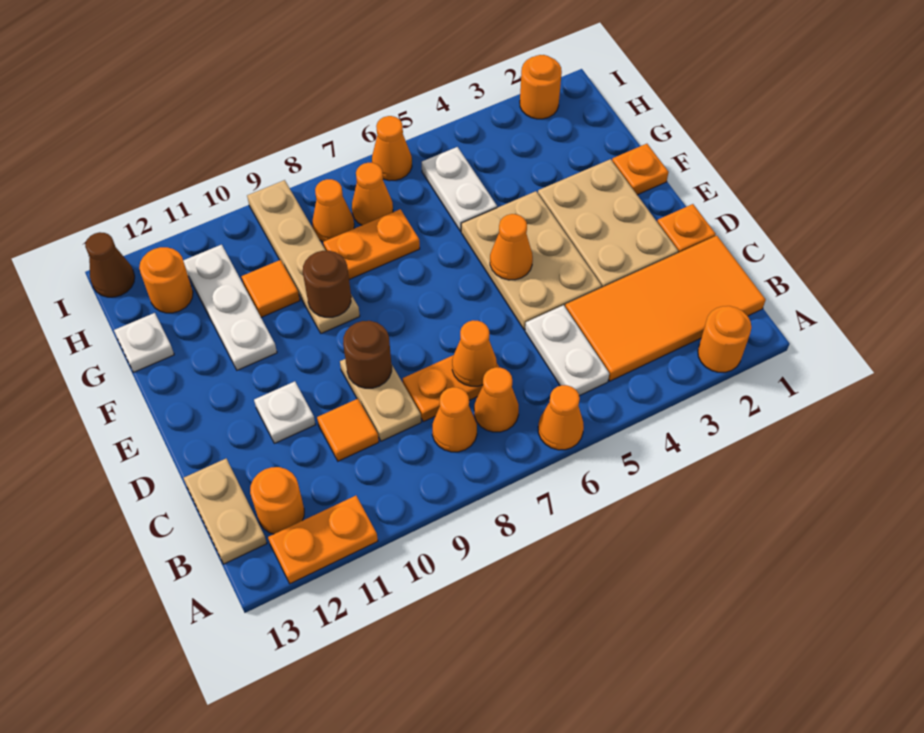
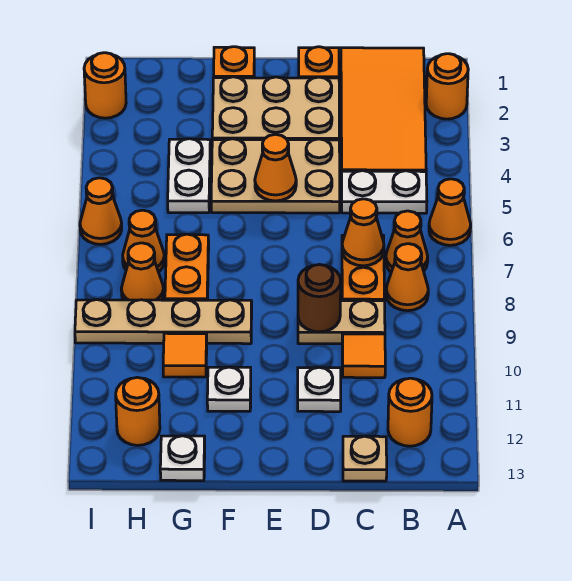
orange plate A11:A12 level 1 -> none
tan plate B13:C13 level 1 -> tan plate C13 level 1
brown round brick F9 level 2 -> none
white plate F11:H11 level 1 -> white plate F11 level 1
white plate G5:H5 level 1 -> white plate G4:G5 level 1
brown cone I13 level 1 -> none

